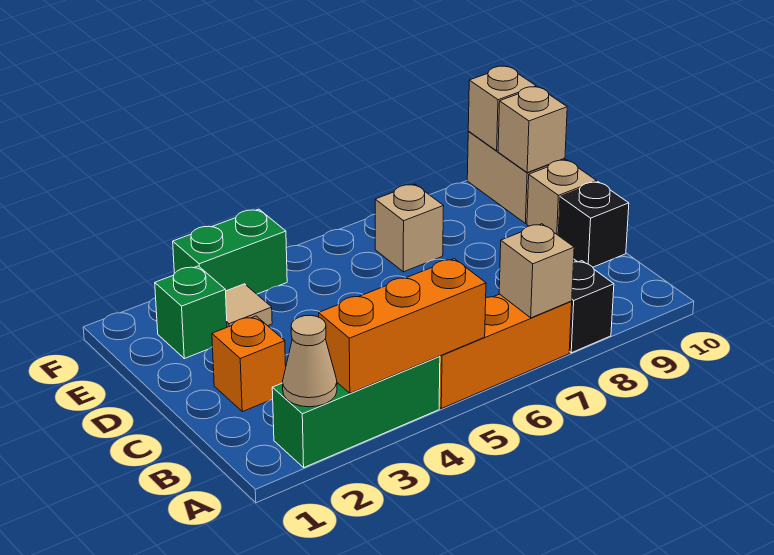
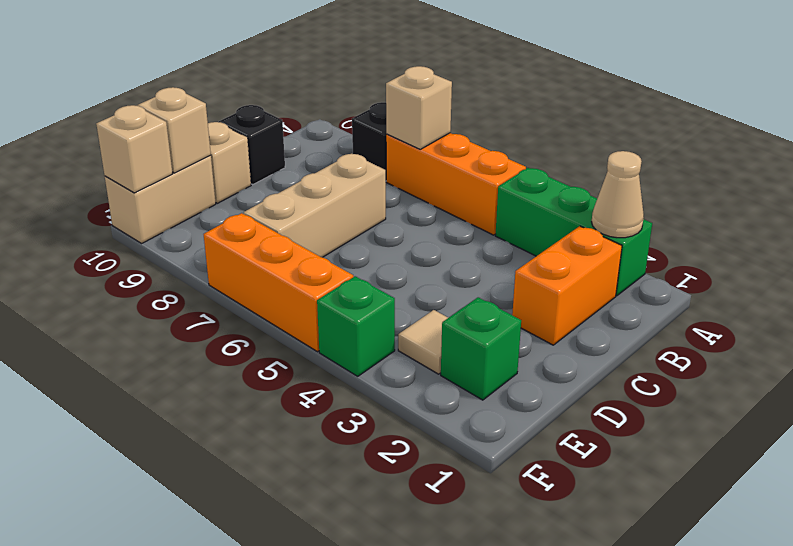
orange brick A3:A5 level 2 -> orange brick F5:F7 level 1
orange brick C2 level 1 -> orange brick B2:C2 level 1
tan brick E7 level 1 -> tan brick C7:E7 level 1
green brick F3:F4 level 1 -> green brick F4 level 1

